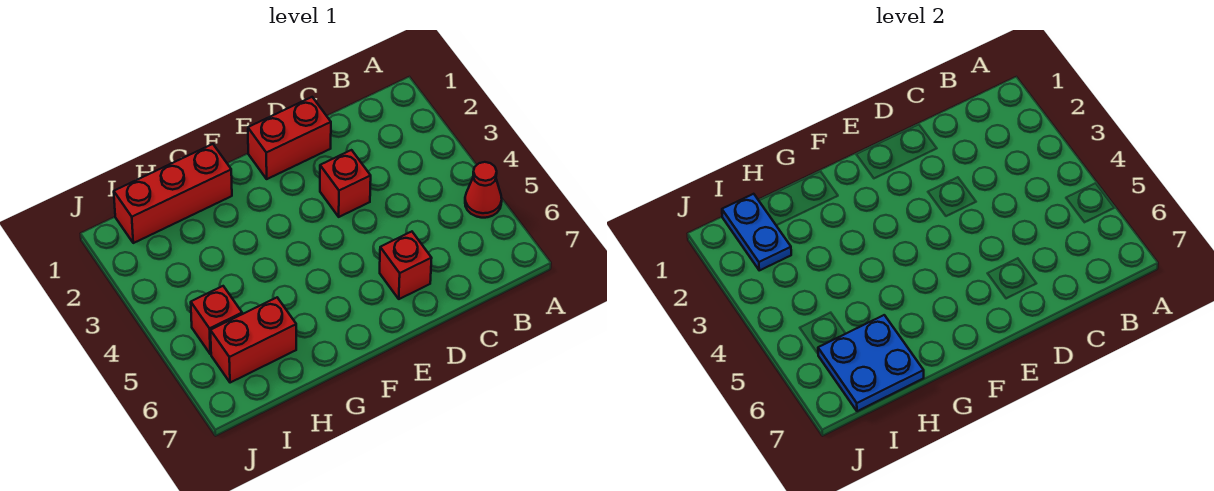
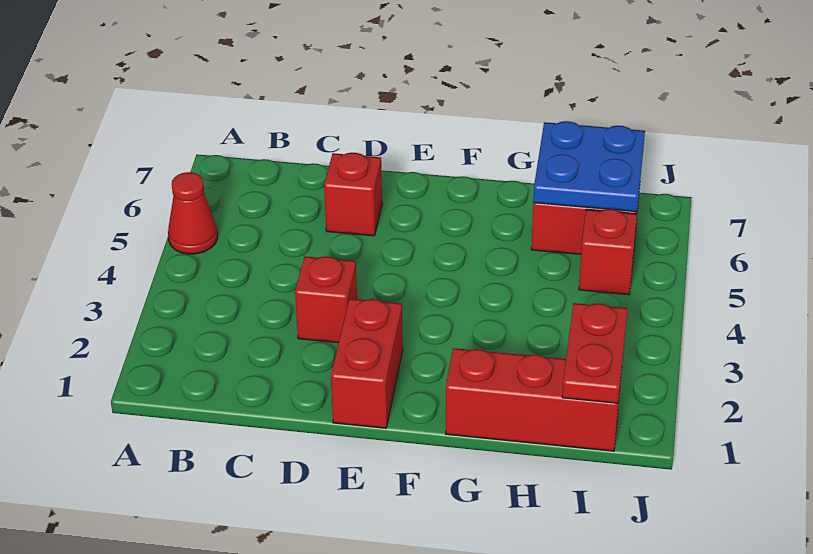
red brick D1:E1 level 1 -> red brick E1:E2 level 1
blue plate I1:I2 level 2 -> red plate I1:I2 level 2

